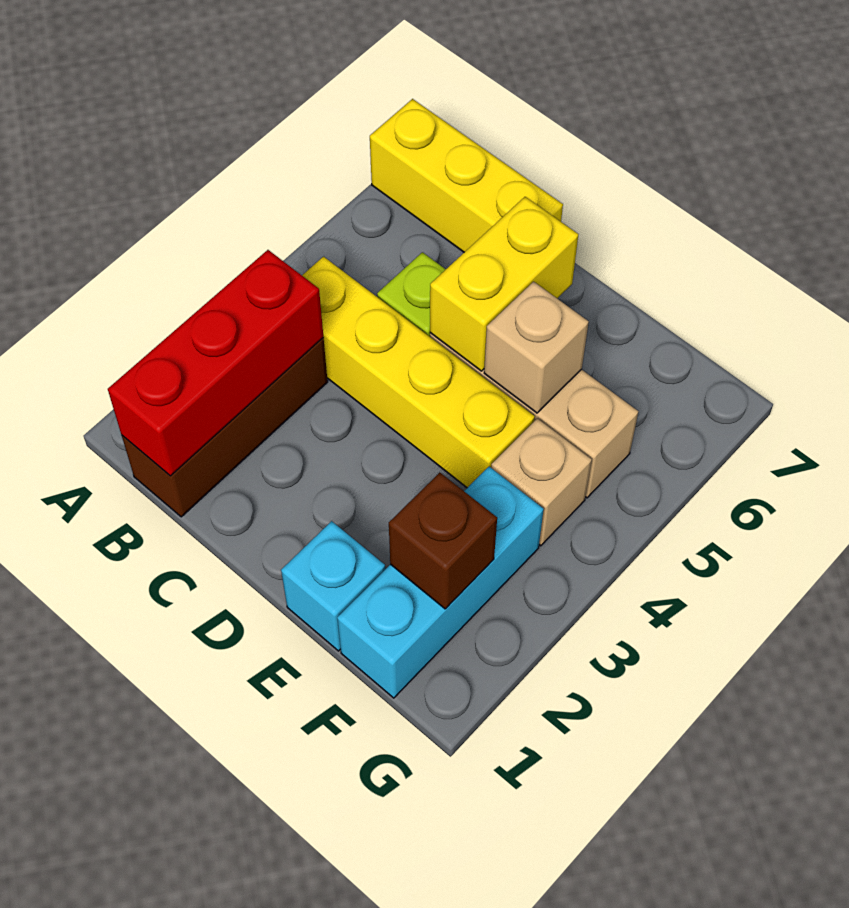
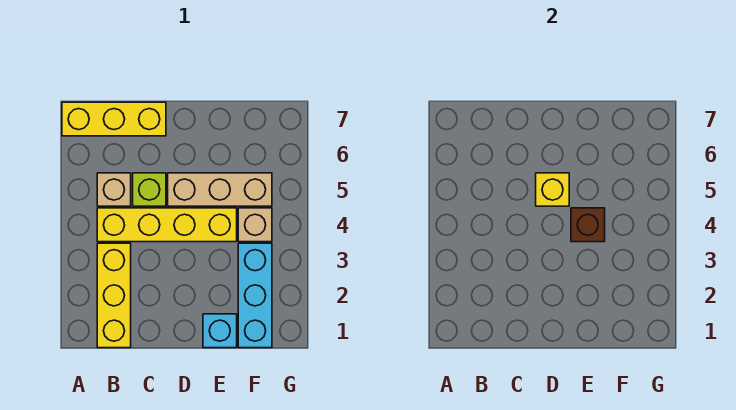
brown brick B1:B3 level 1 -> yellow brick B1:B3 level 1
red brick B1:B3 level 2 -> none
yellow brick D5:D6 level 2 -> yellow brick D5 level 2
tan brick E5 level 2 -> tan brick B5 level 1
brown brick F2 level 2 -> brown brick E4 level 2

